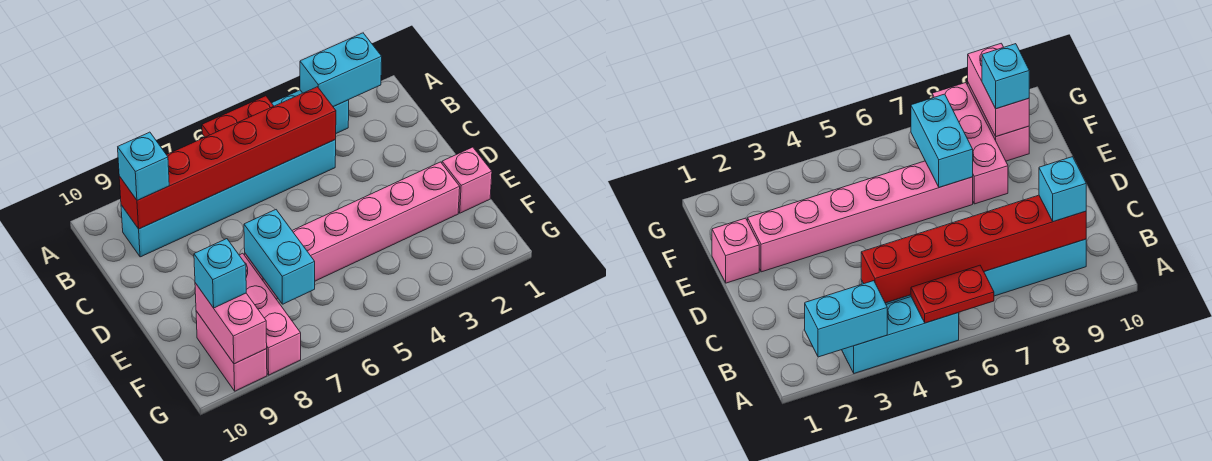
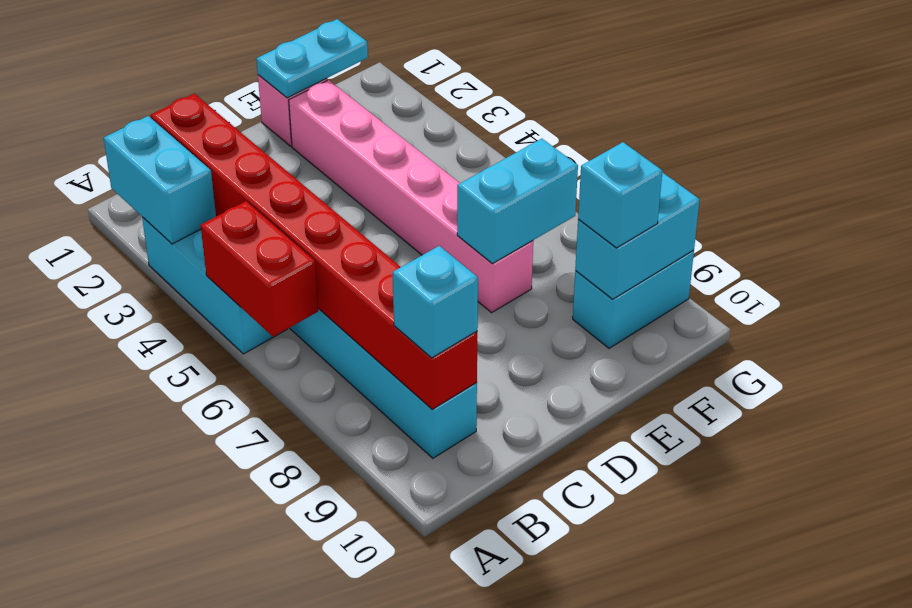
red plate A5:A6 level 2 -> red brick A5:A6 level 2
red brick B4:B9 level 2 -> red brick B2:B9 level 2
none -> cyan plate E1:F1 level 2
pink brick E8:G8 level 1 -> none
pink brick F9:G9 level 1 -> cyan brick F9:G9 level 1
pink brick F9:G9 level 2 -> cyan brick F9:G9 level 2

